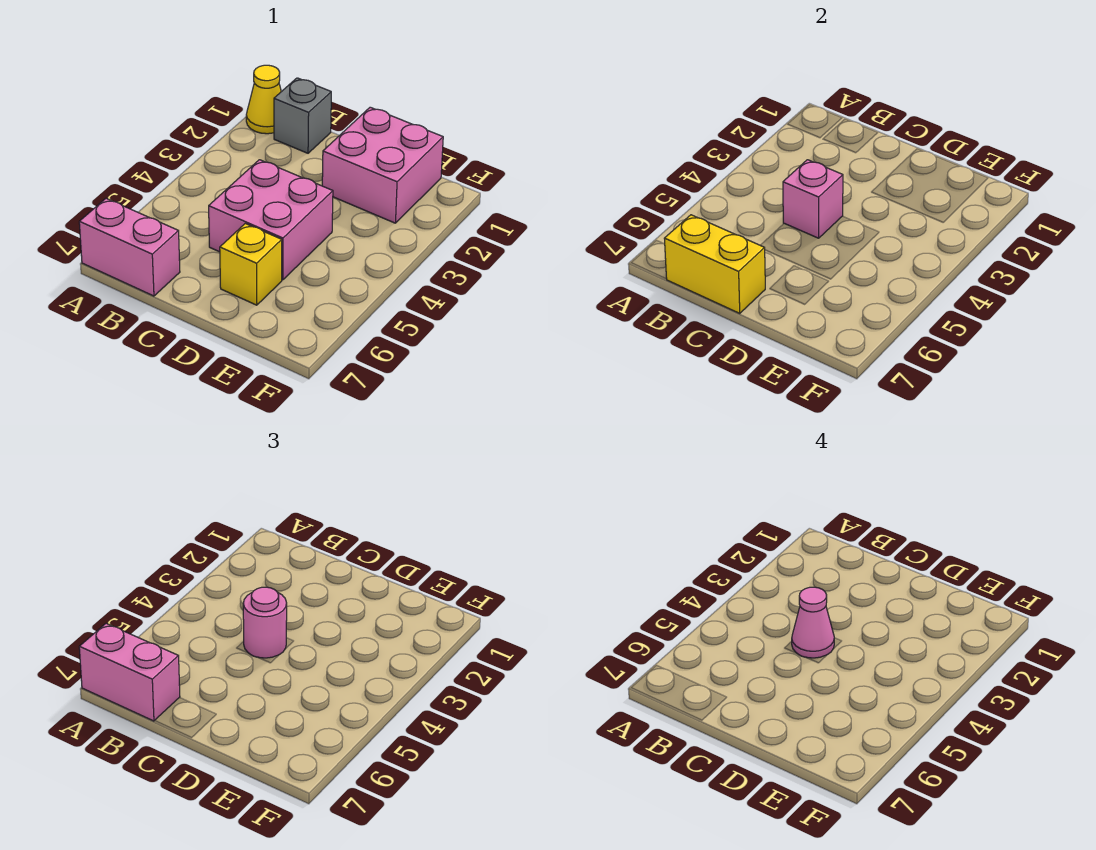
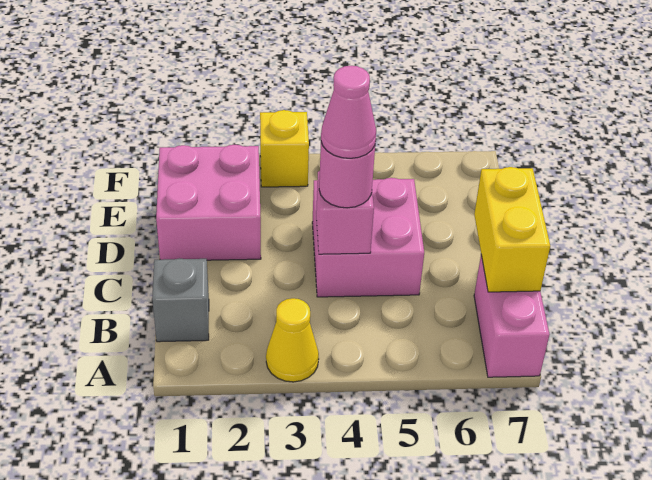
yellow cone A1 level 1 -> yellow cone A3 level 1
pink brick A7:B7 level 3 -> none
yellow brick D6 level 1 -> yellow brick F3 level 1

